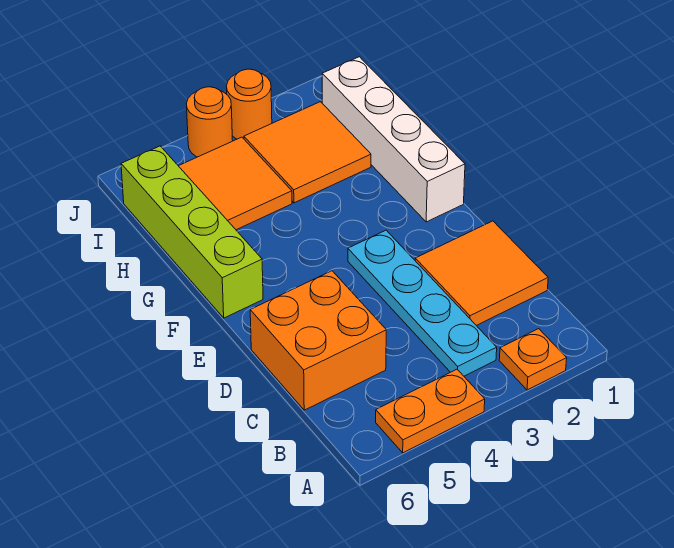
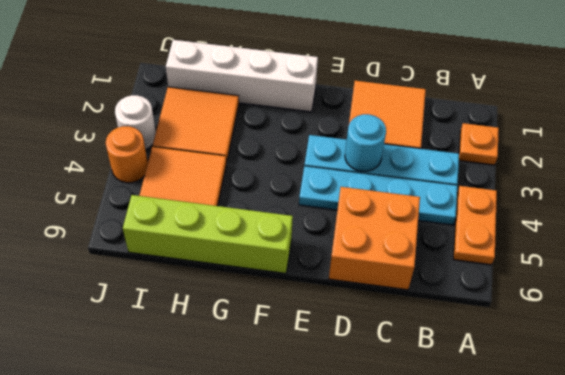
none -> cyan plate B4:E4 level 1
none -> cyan round brick D3 level 2
orange round brick J3 level 1 -> white round brick J3 level 1

